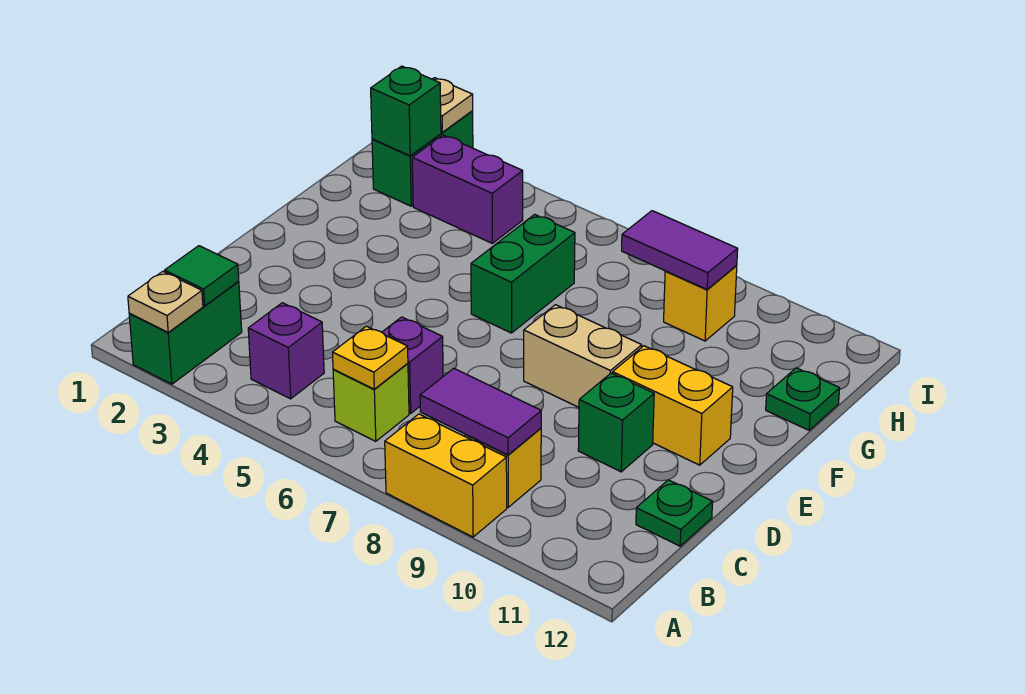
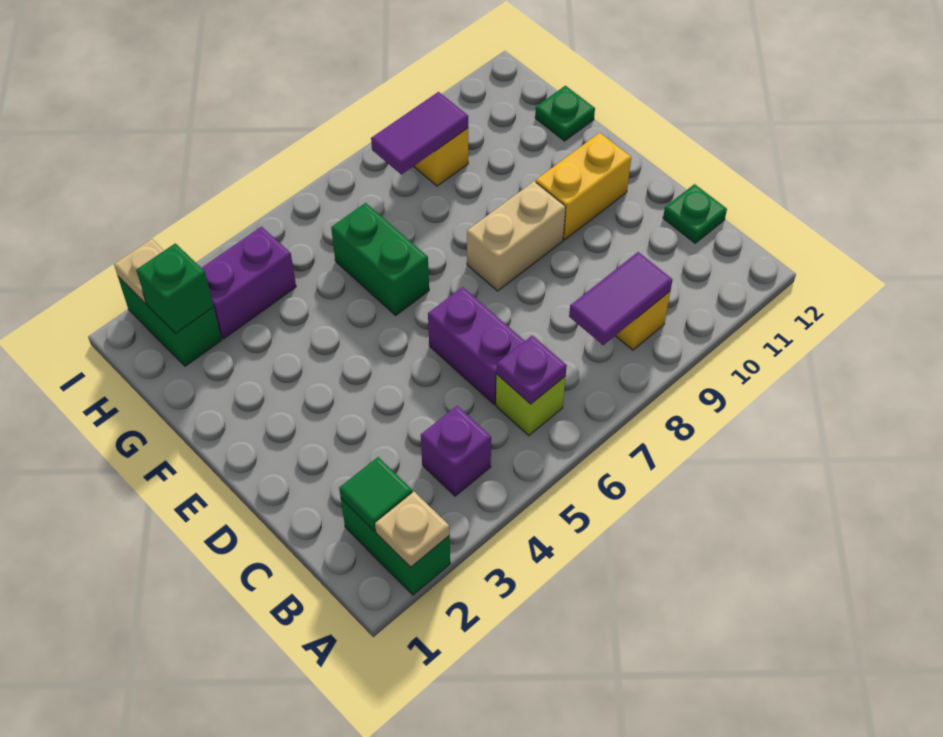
yellow brick A8:A9 level 1 -> none
yellow plate B6 level 2 -> purple plate B6 level 2
purple brick C6 level 1 -> purple brick C6:D6 level 1
green brick D10 level 1 -> none

